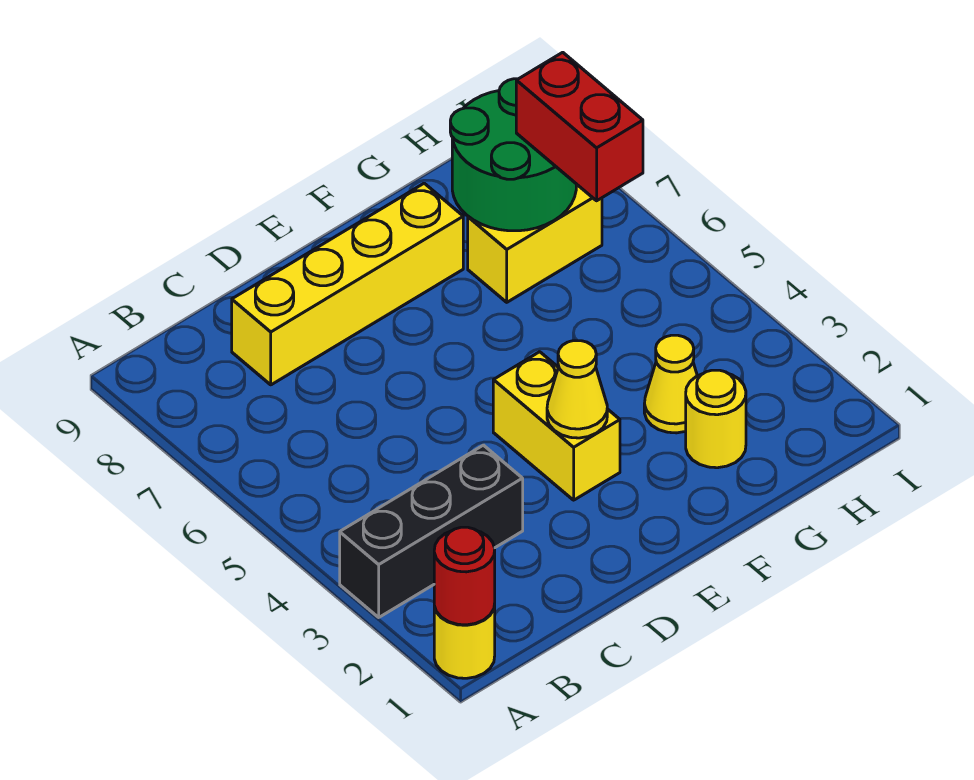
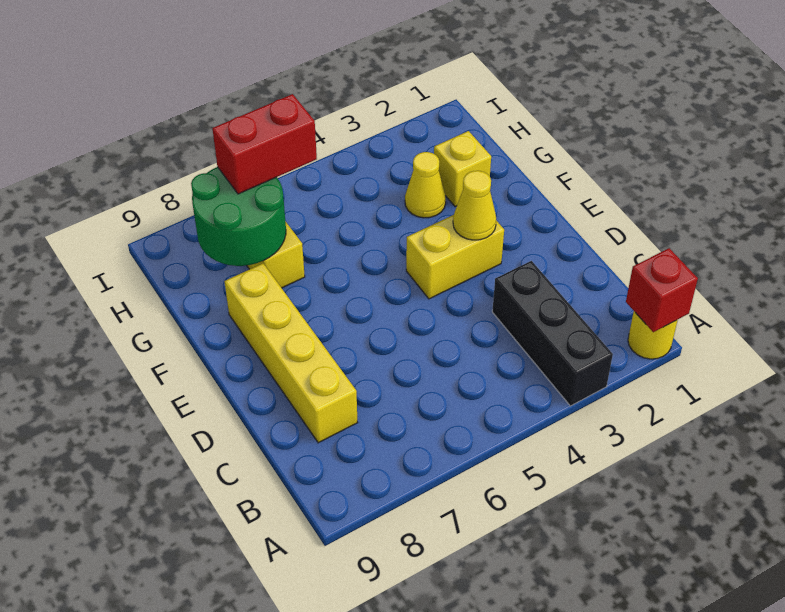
red round brick A1 level 2 -> red brick A1 level 2
yellow round brick G2 level 1 -> yellow brick G2 level 1

